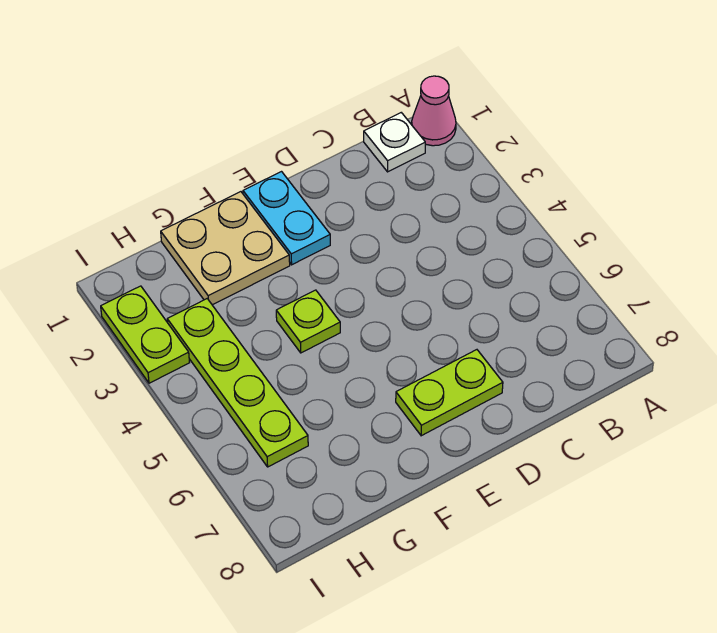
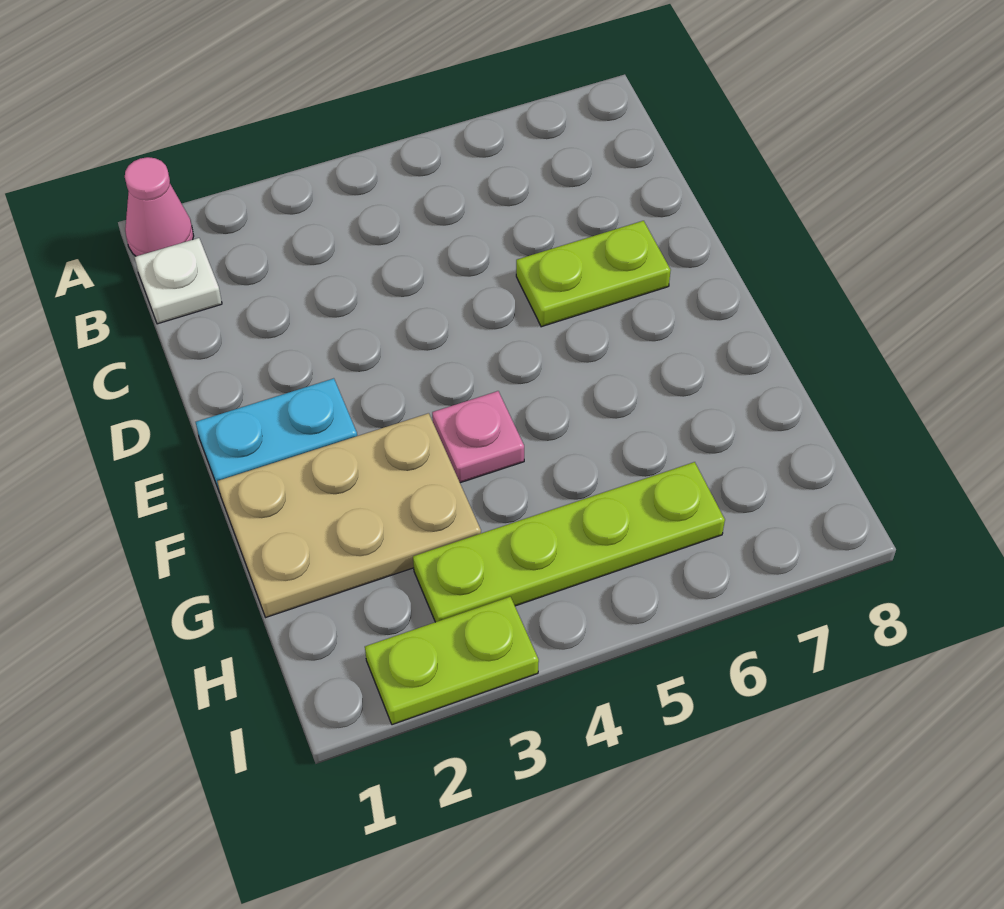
lime plate D7:E7 level 1 -> lime plate D6:D7 level 1
tan plate F1:G2 level 1 -> tan plate F1:G3 level 1
lime plate F4 level 1 -> pink plate F4 level 1

